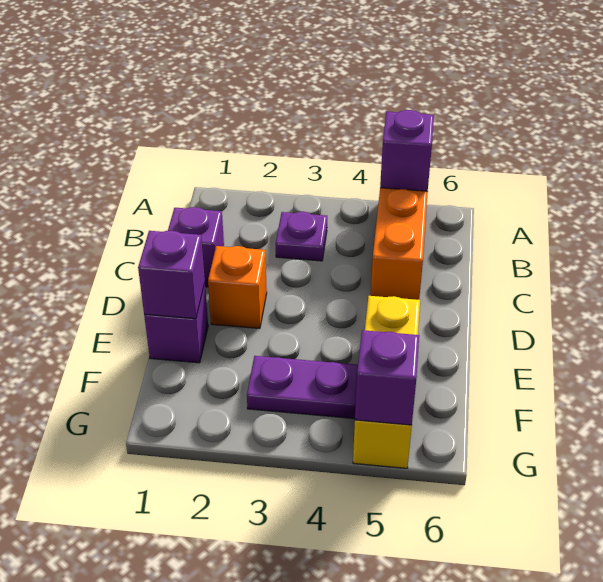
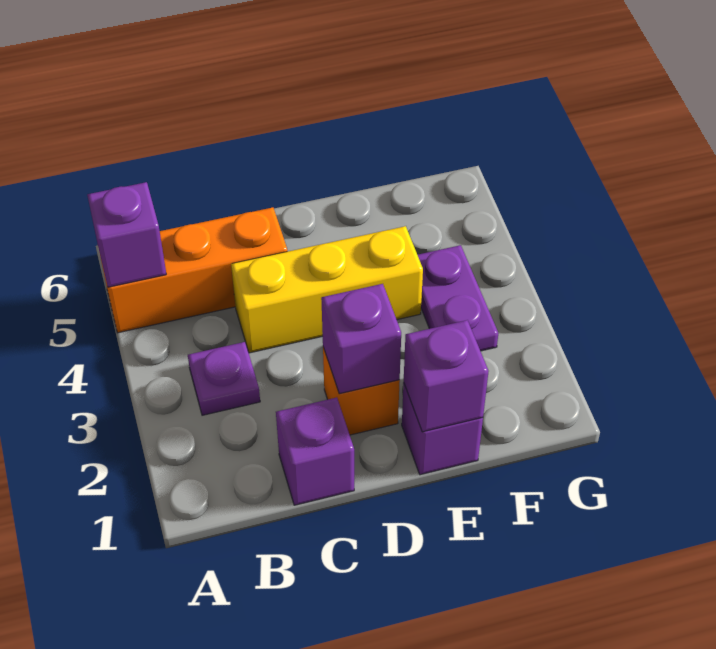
yellow brick E5:G5 level 1 -> yellow brick C4:E4 level 1
purple brick G5 level 2 -> purple brick D2 level 2

